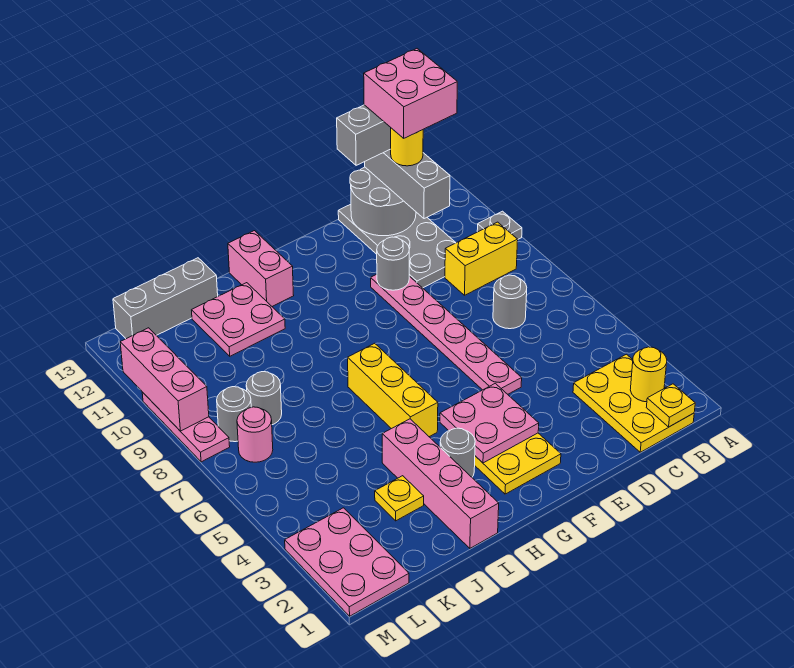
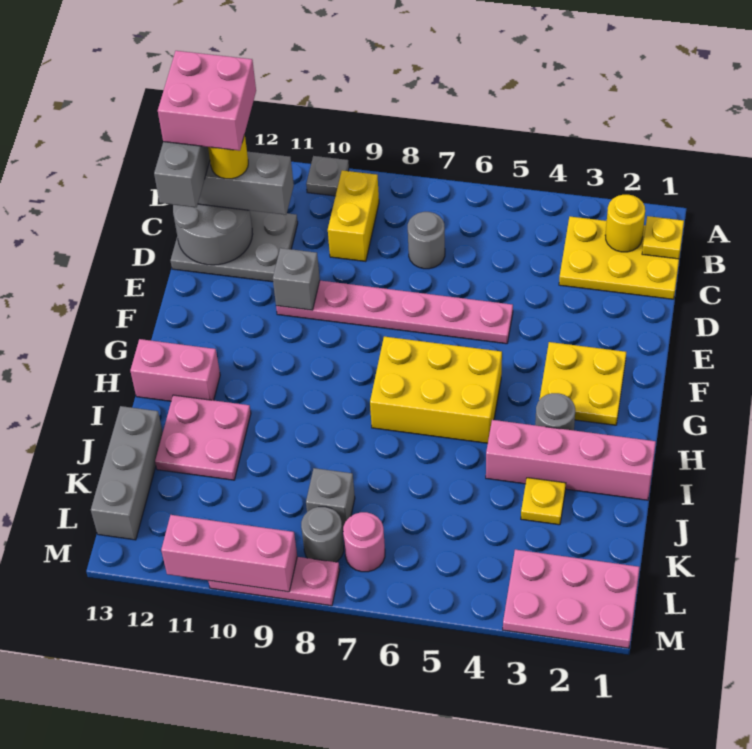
grey plate C10:D13 level 1 -> grey plate C11:D13 level 1
grey round brick E10 level 2 -> grey brick E10 level 2
pink plate F3:G4 level 2 -> none
yellow brick H5:H7 level 1 -> yellow brick G5:H7 level 1
grey round brick K8 level 1 -> grey brick K8 level 1

